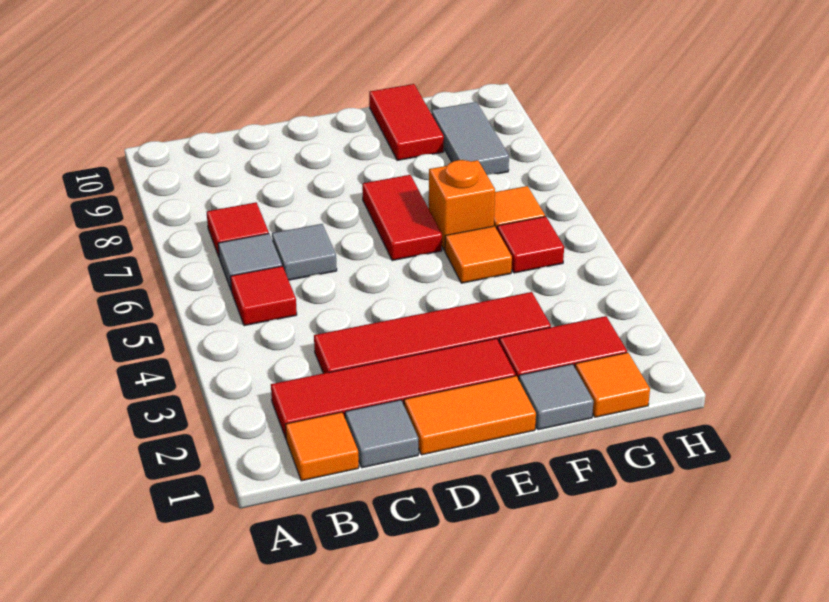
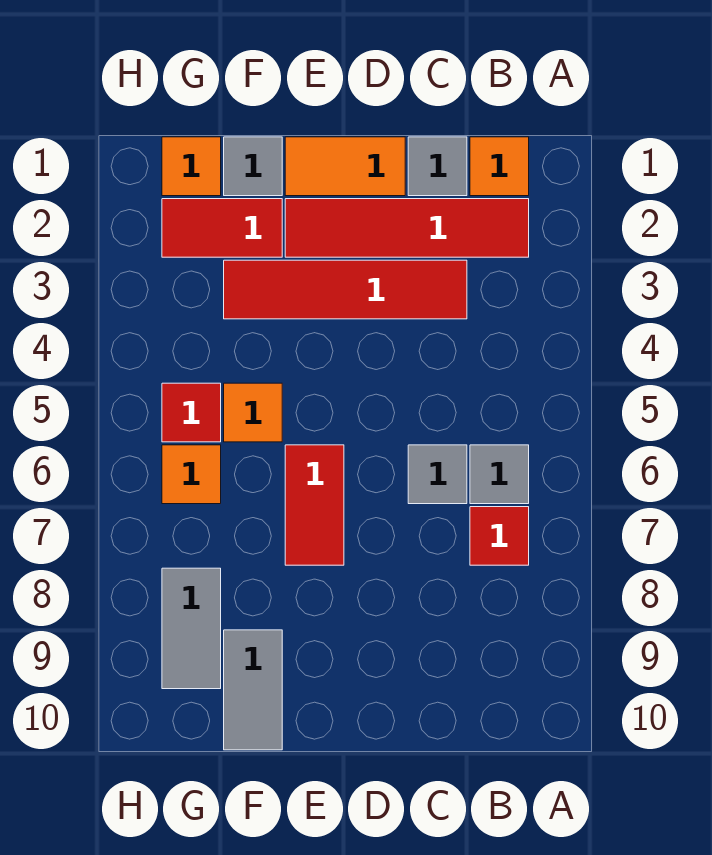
red tile B5 level 1 -> none
orange brick F6 level 1 -> none
red tile F9:F10 level 1 -> grey tile F9:F10 level 1

